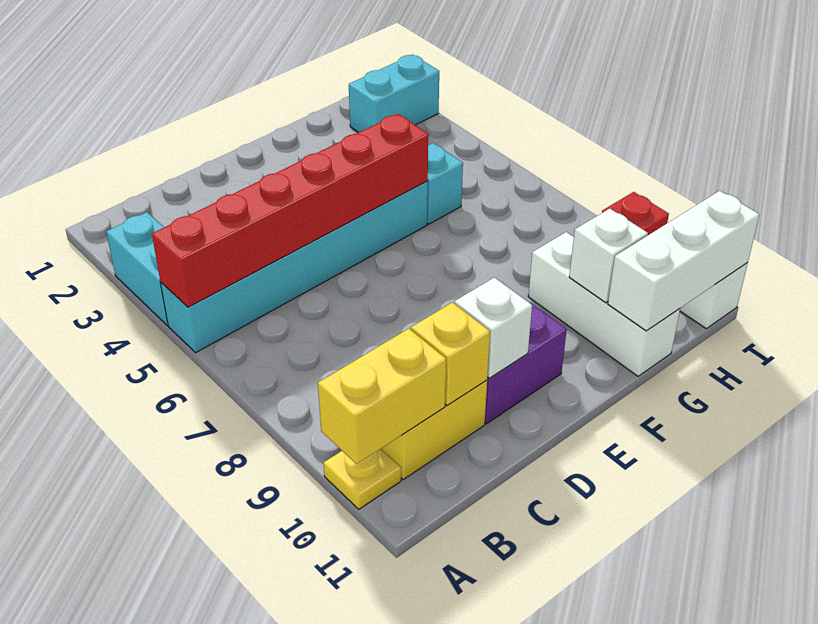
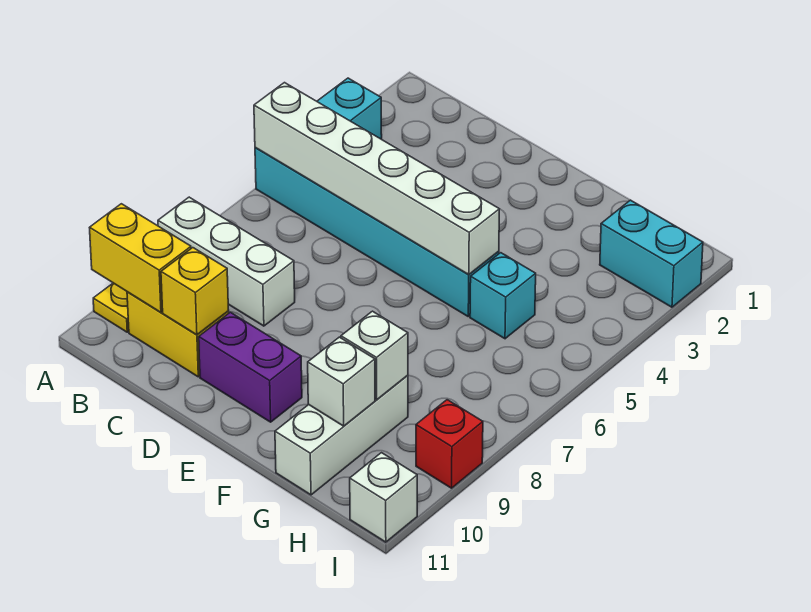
red brick A5:F5 level 2 -> white brick A5:F5 level 2
white brick D10 level 2 -> white brick G9 level 2
white brick G11:I11 level 2 -> white brick A8:C8 level 1

